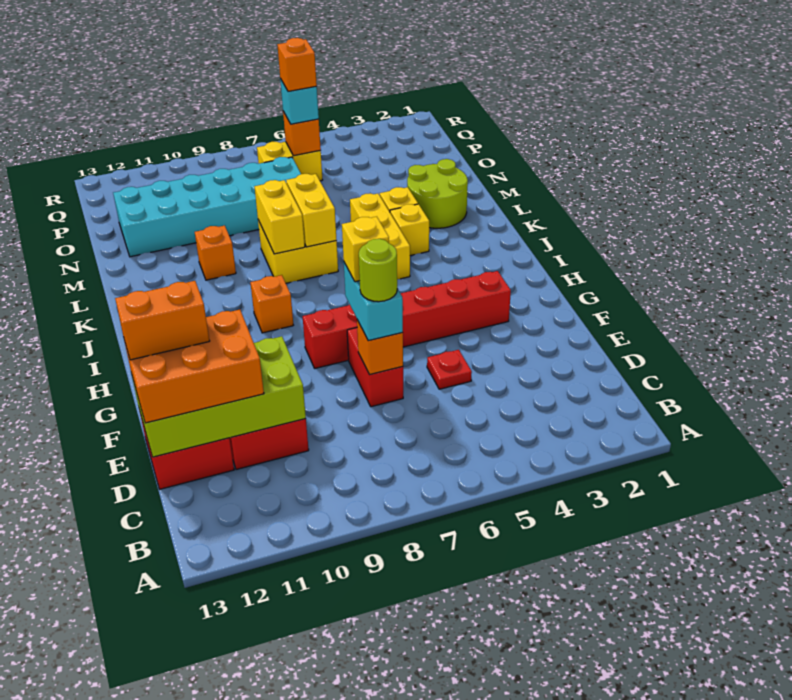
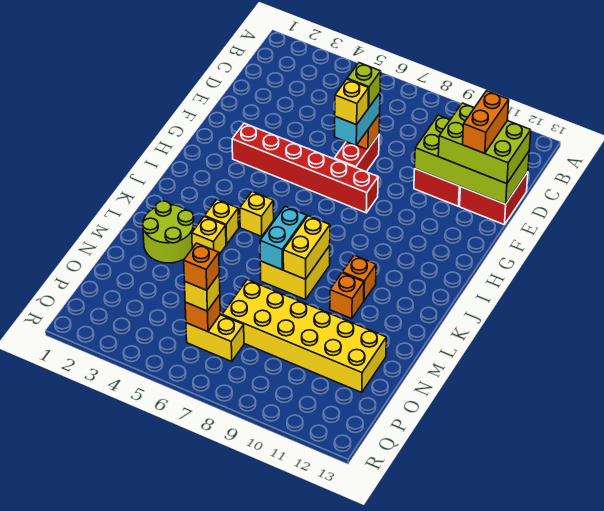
orange brick D11:E13 level 3 -> lime brick D11:E13 level 3
red plate E5 level 1 -> none
lime round brick E7 level 4 -> lime brick E7 level 4
orange brick E12:E13 level 4 -> orange brick D12:E12 level 4
orange brick I9 level 1 -> orange brick K10 level 1
yellow brick J5:L5 level 1 -> yellow brick J5 level 1
yellow brick K7:L7 level 2 -> cyan brick K7:L7 level 2
cyan brick N7:O12 level 1 -> yellow brick N7:O12 level 1
cyan brick P6 level 3 -> yellow brick P6 level 3

